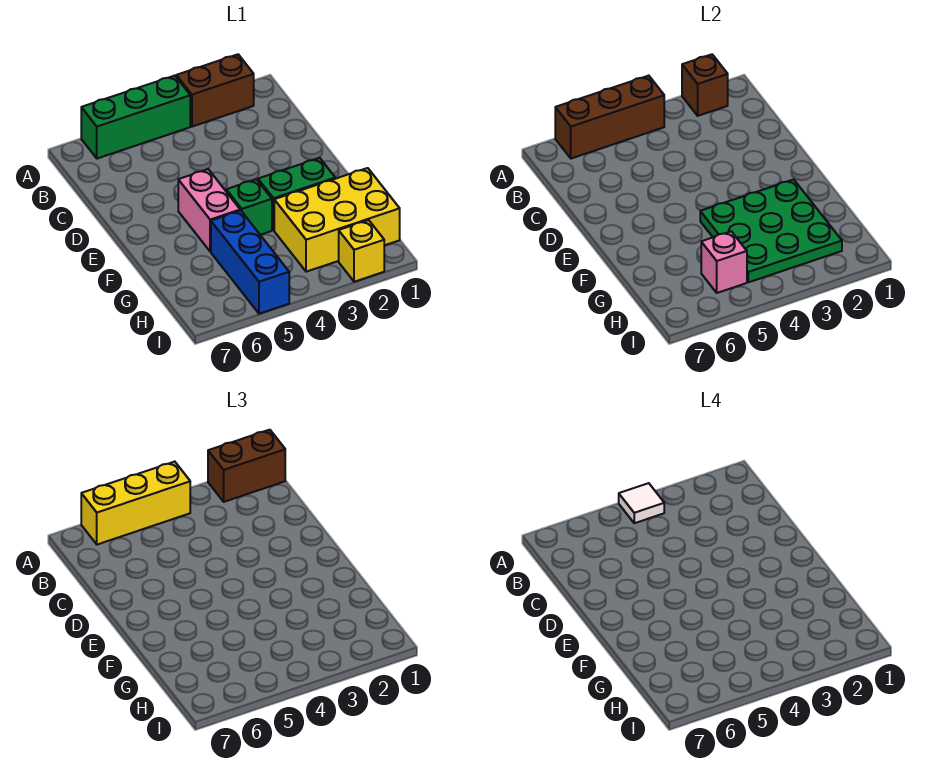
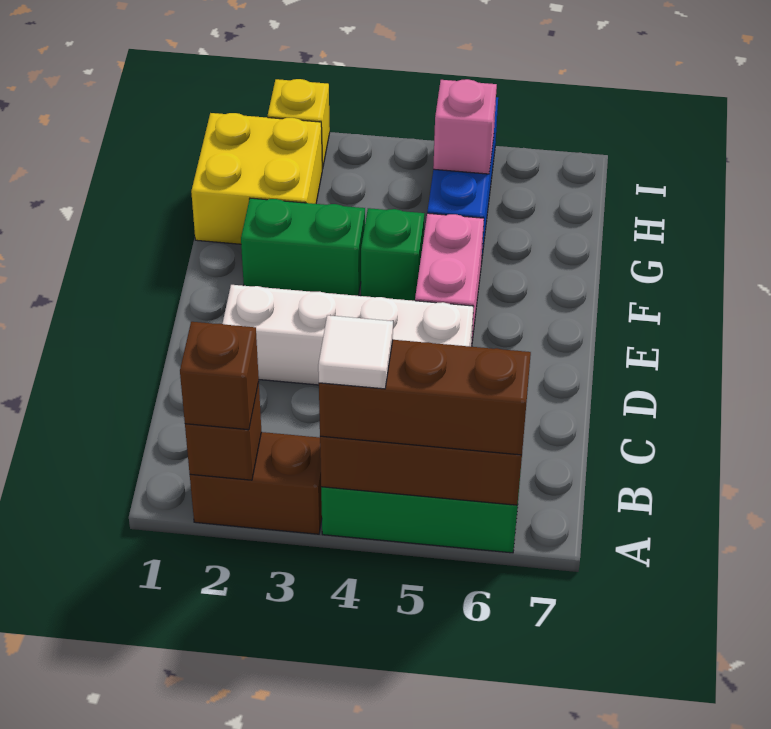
brown brick A1:A2 level 3 -> brown brick A2 level 3
yellow brick A4:A6 level 3 -> brown brick A4:A6 level 3
none -> white brick D2:D5 level 1
green plate F2:H4 level 2 -> none
yellow brick G1:H3 level 1 -> yellow brick G1:H2 level 1

